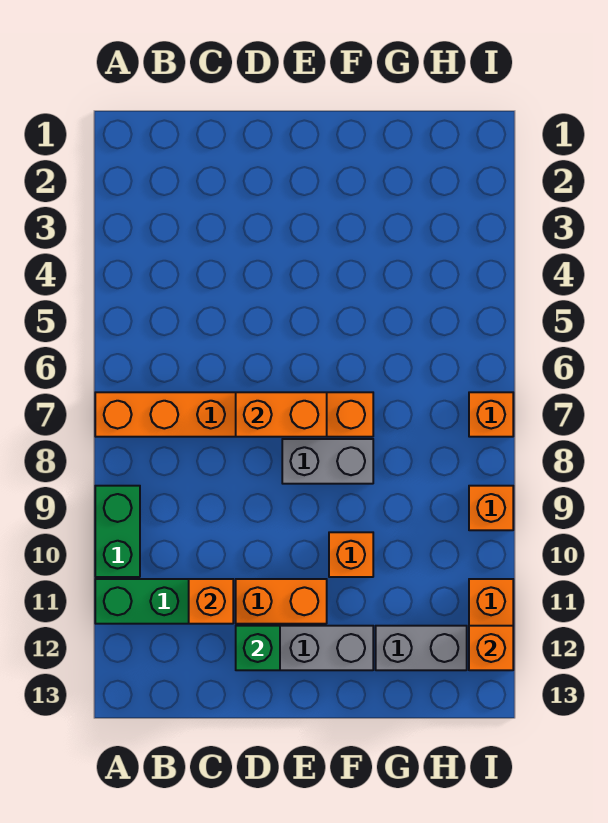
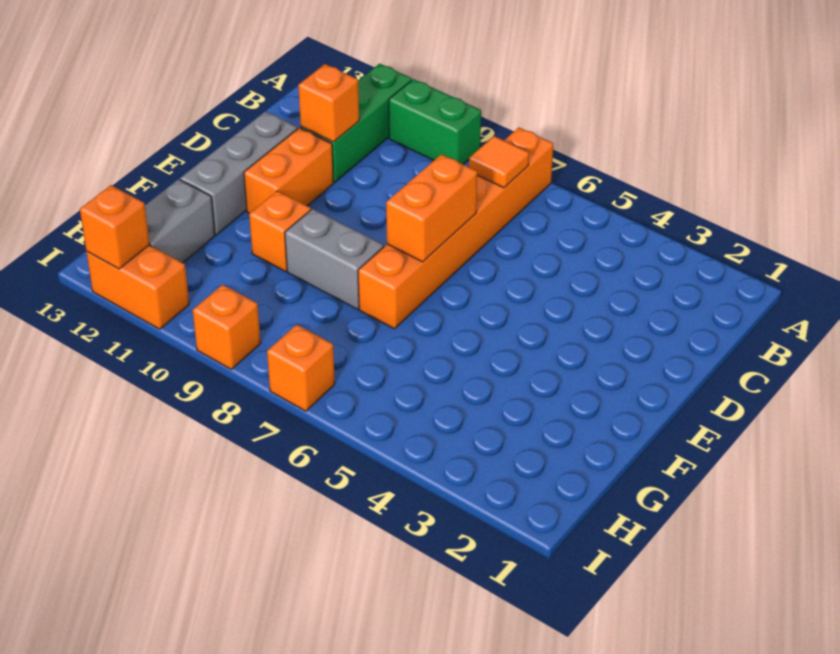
none -> orange tile B7 level 2
green brick D12 level 2 -> none
grey brick E8:F8 level 1 -> grey brick F8:F9 level 1

